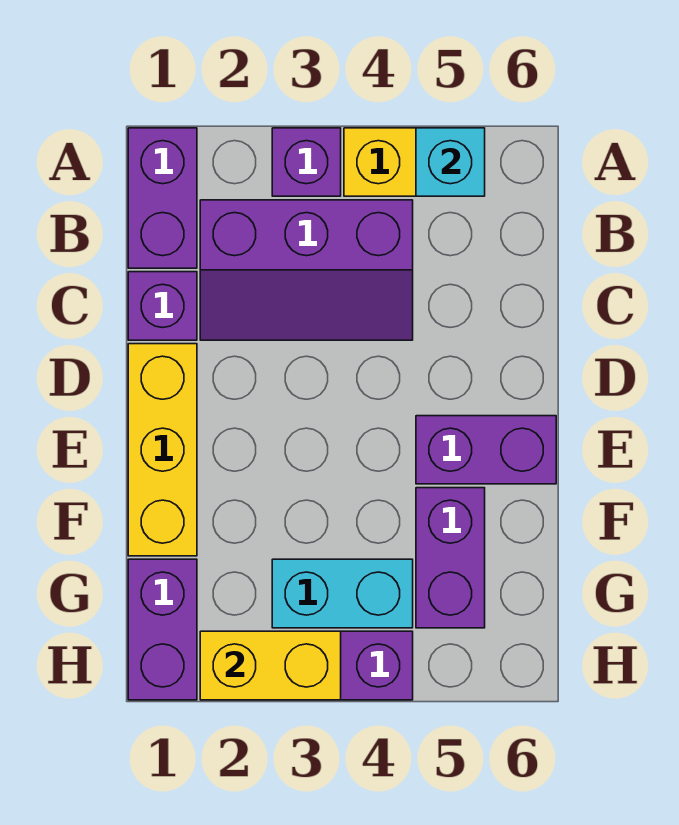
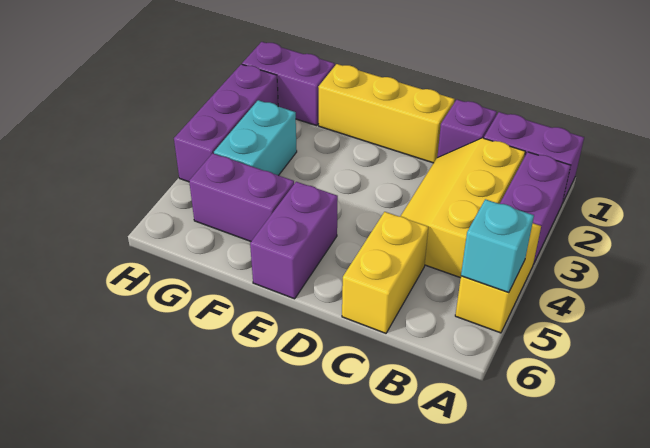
purple brick A3 level 1 -> purple brick A2:A3 level 1
purple slope B2:C4 level 1 top B -> yellow slope B2:C4 level 1 top B
yellow brick H2:H3 level 2 -> yellow brick C5:C6 level 1

